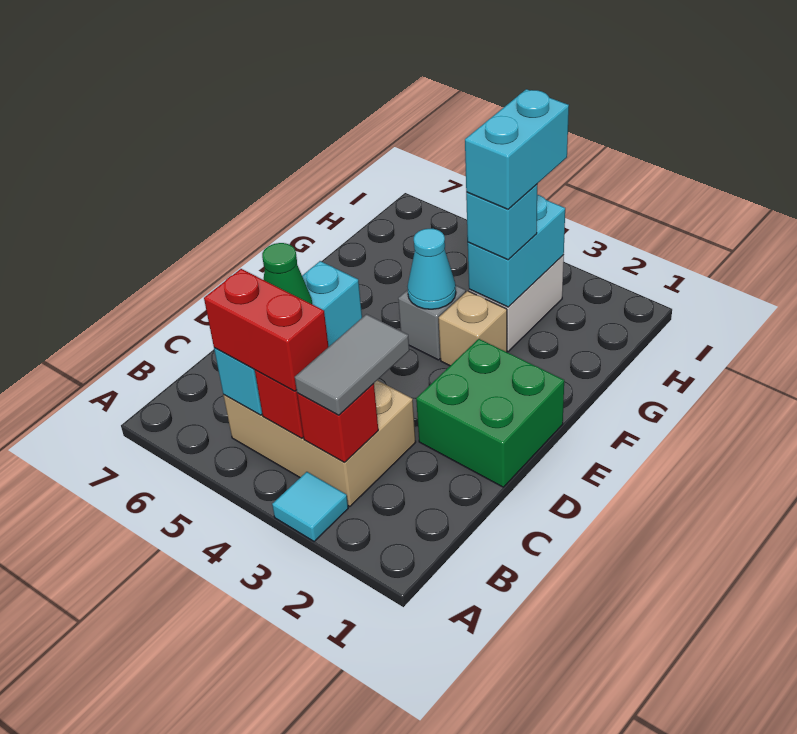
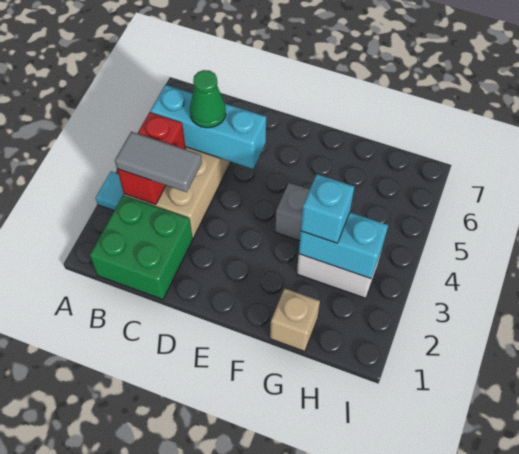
red brick B4:B5 level 3 -> none
green brick D1:E2 level 1 -> green brick B1:C2 level 1
tan brick F3 level 1 -> tan brick G1 level 1
cyan cone F4 level 2 -> none
cyan brick G3:H3 level 4 -> none

